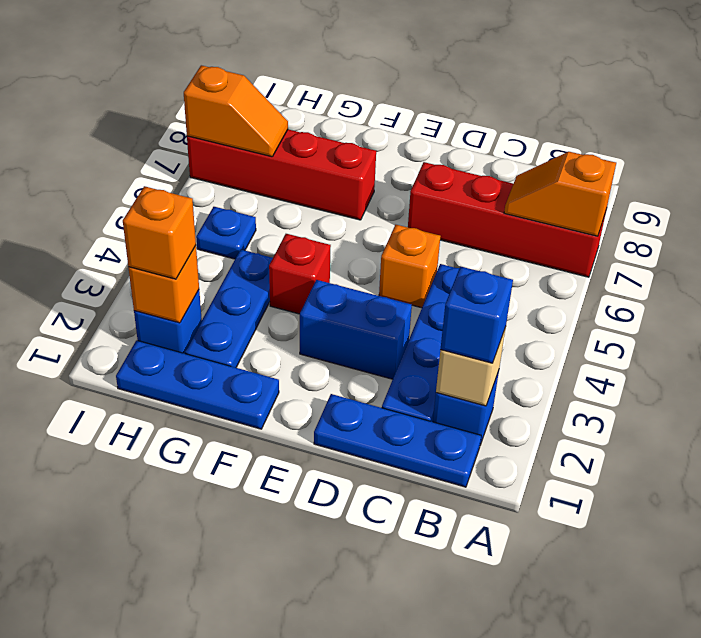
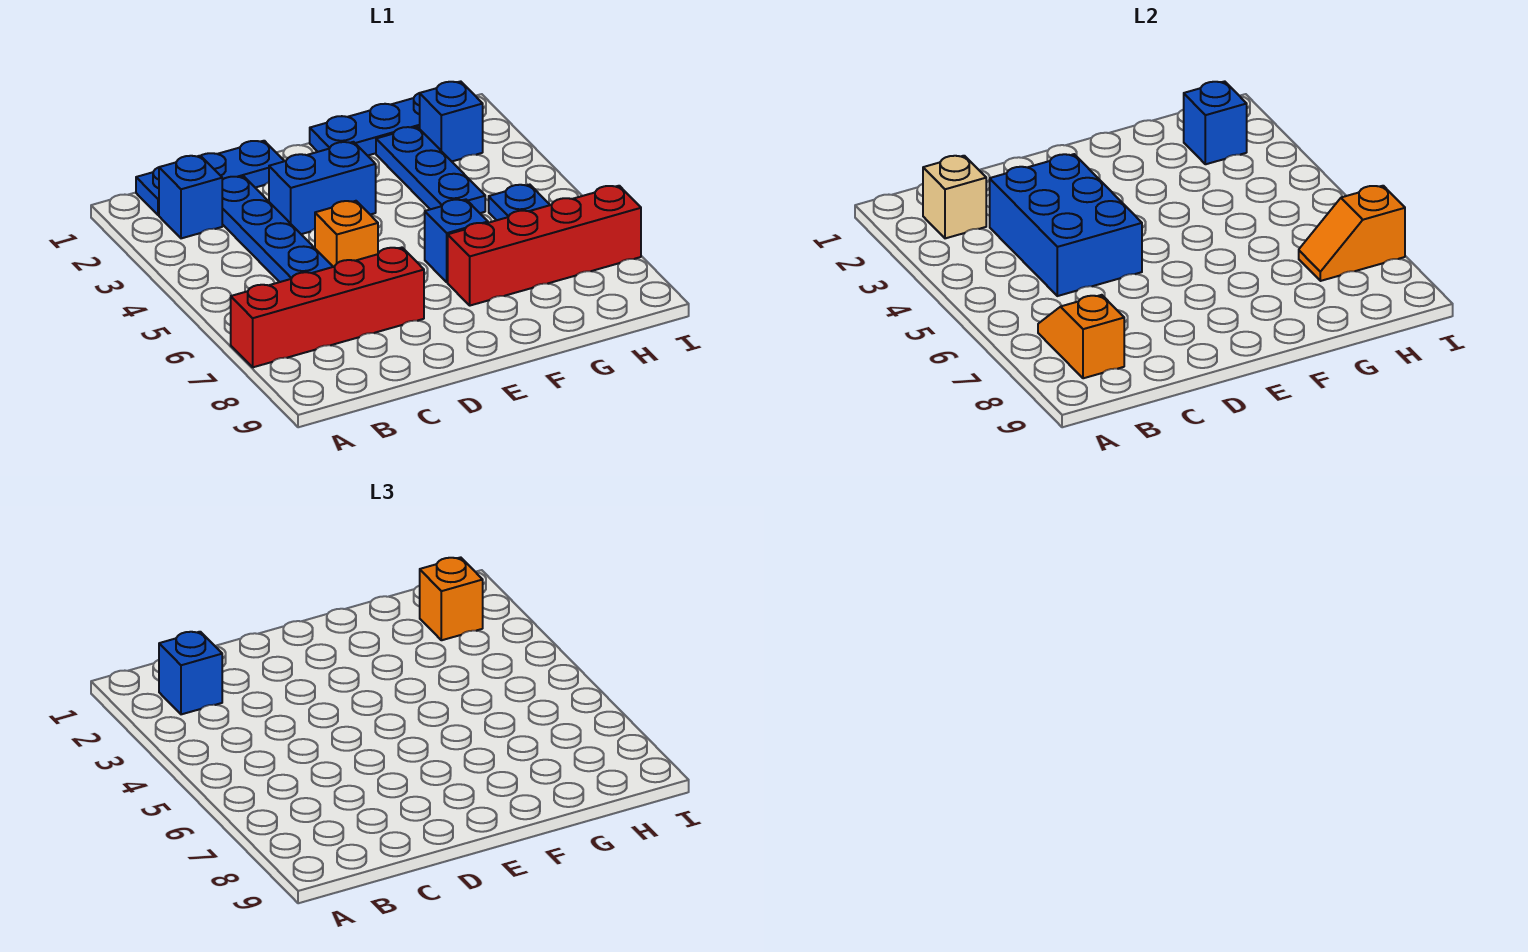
orange slope A7:B7 level 2 top A -> orange slope B7:B8 level 2 top 8
none -> blue brick C3:D5 level 2
red brick F4 level 1 -> none
none -> blue brick F6 level 1
orange brick H2 level 2 -> blue brick H2 level 2

